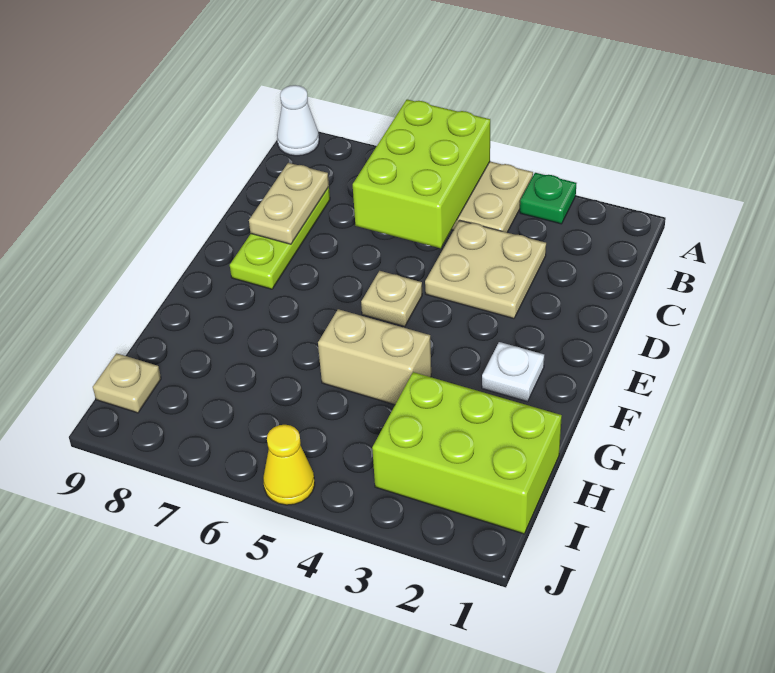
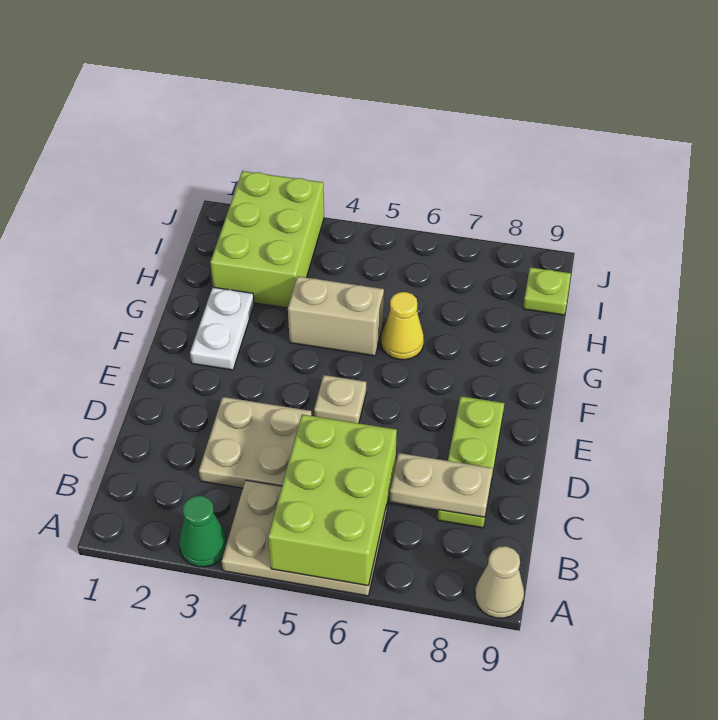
green plate A3 level 1 -> green cone A3 level 1
white cone A9 level 1 -> tan cone A9 level 1
tan plate C8:D8 level 2 -> tan plate C7:C8 level 2
white plate F2 level 1 -> white plate F2:G2 level 1
lime brick H1:I3 level 1 -> lime brick H2:J3 level 1
tan plate I9 level 1 -> lime plate I9 level 1
yellow cone J5 level 1 -> yellow cone G6 level 1

